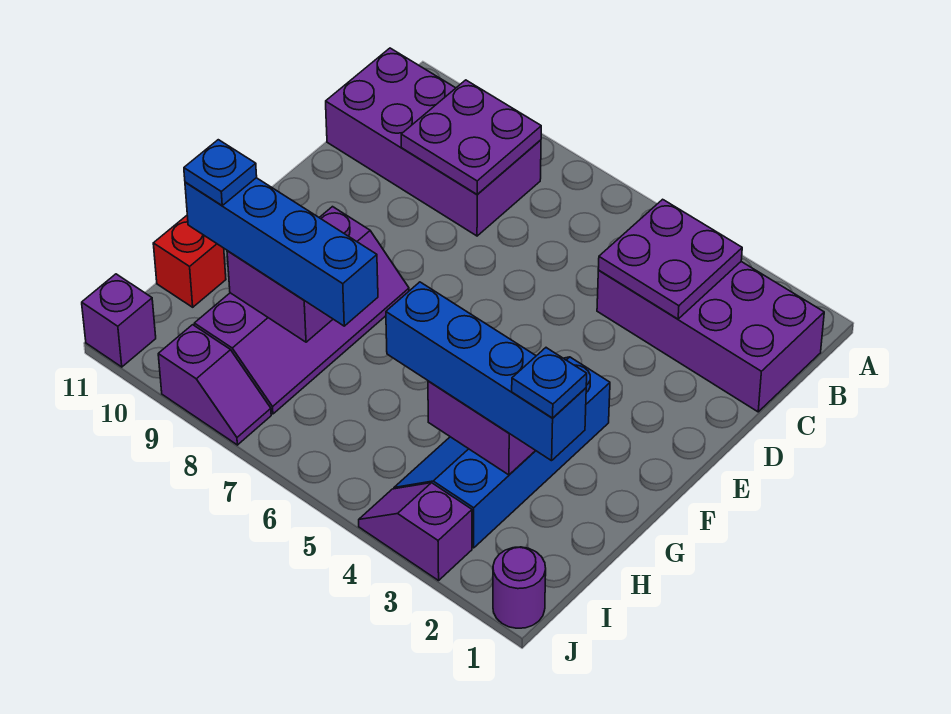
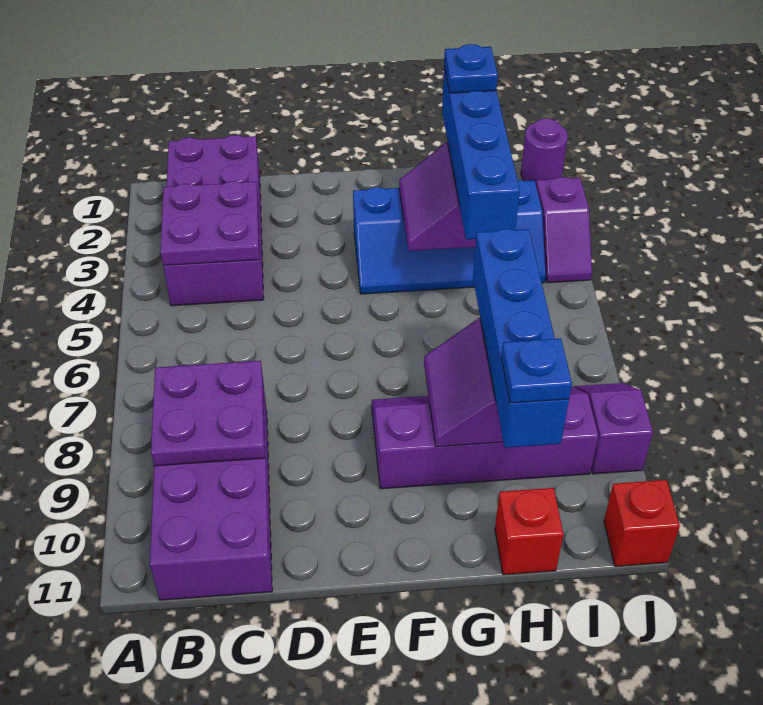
purple brick J11 level 1 -> red brick J11 level 1

